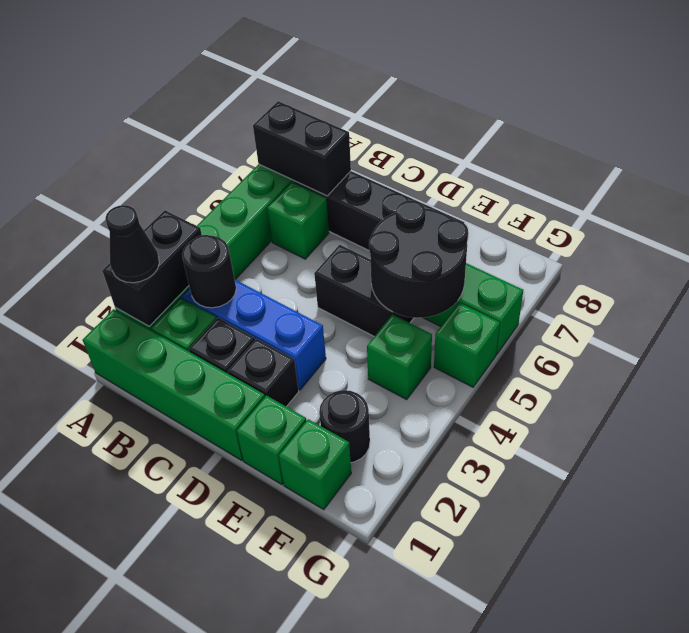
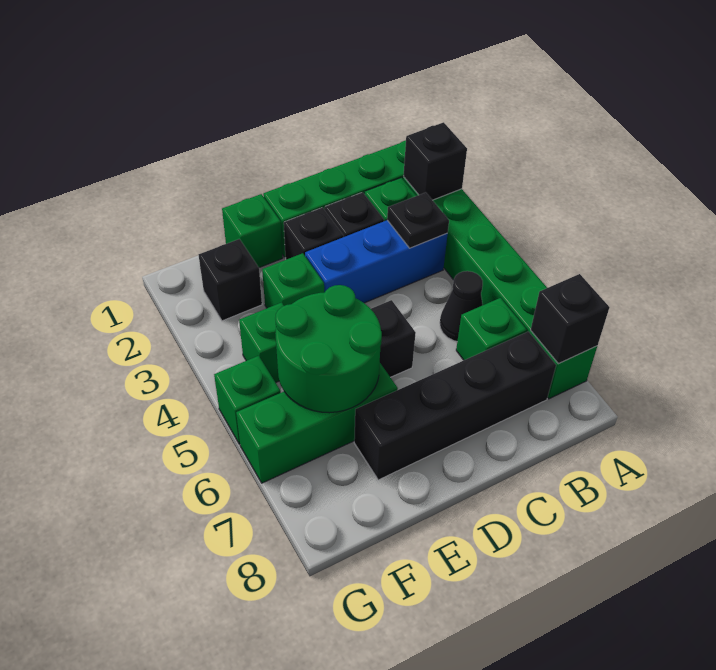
black brick A2:A3 level 2 -> black brick A2 level 2
black cone A2 level 3 -> black cone B5 level 1
black brick A7:B7 level 2 -> black brick A7 level 2
black round brick B3 level 2 -> black plate B3 level 2
black round brick E5:F6 level 2 -> green round brick E5:F6 level 2
green brick F1 level 1 -> green brick E3 level 1
black round brick F2 level 1 -> black brick F2 level 1

